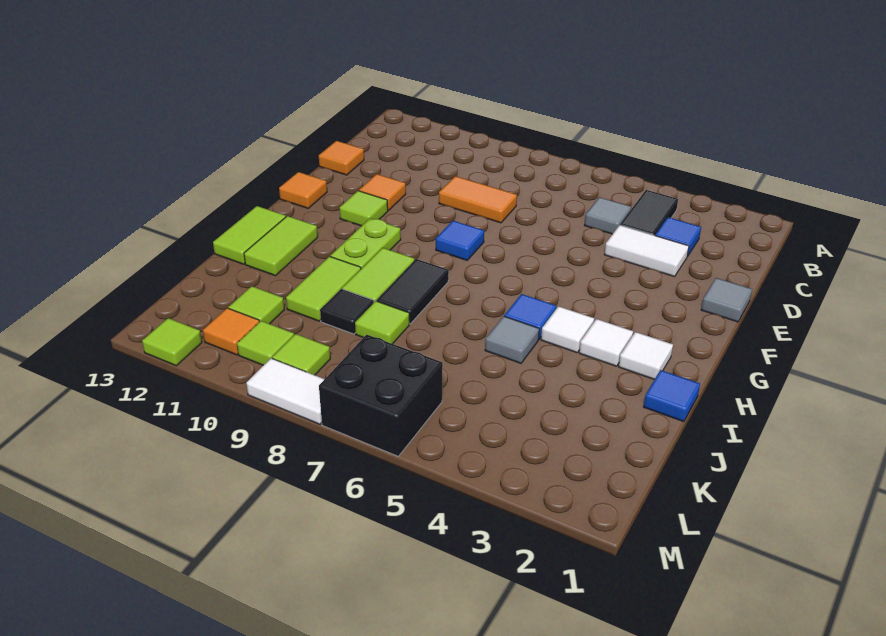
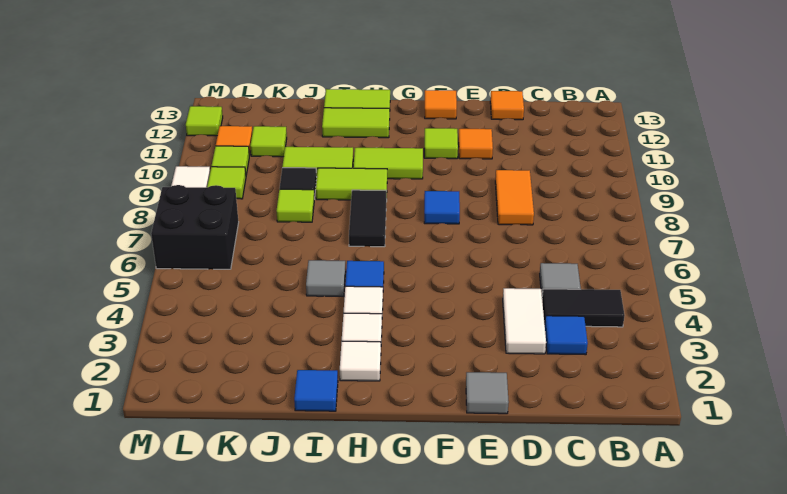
lime plate G10:H10 level 1 -> lime tile G10:H10 level 1
black tile H8:I8 level 1 -> black tile H7:H8 level 1

